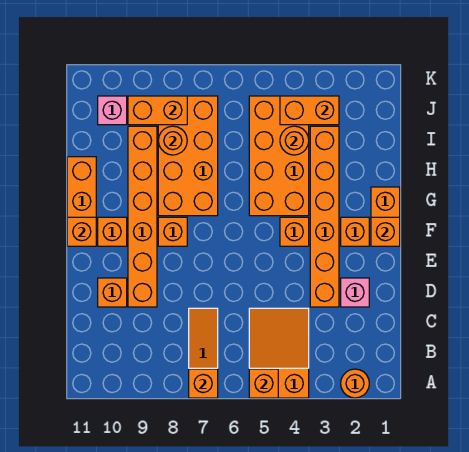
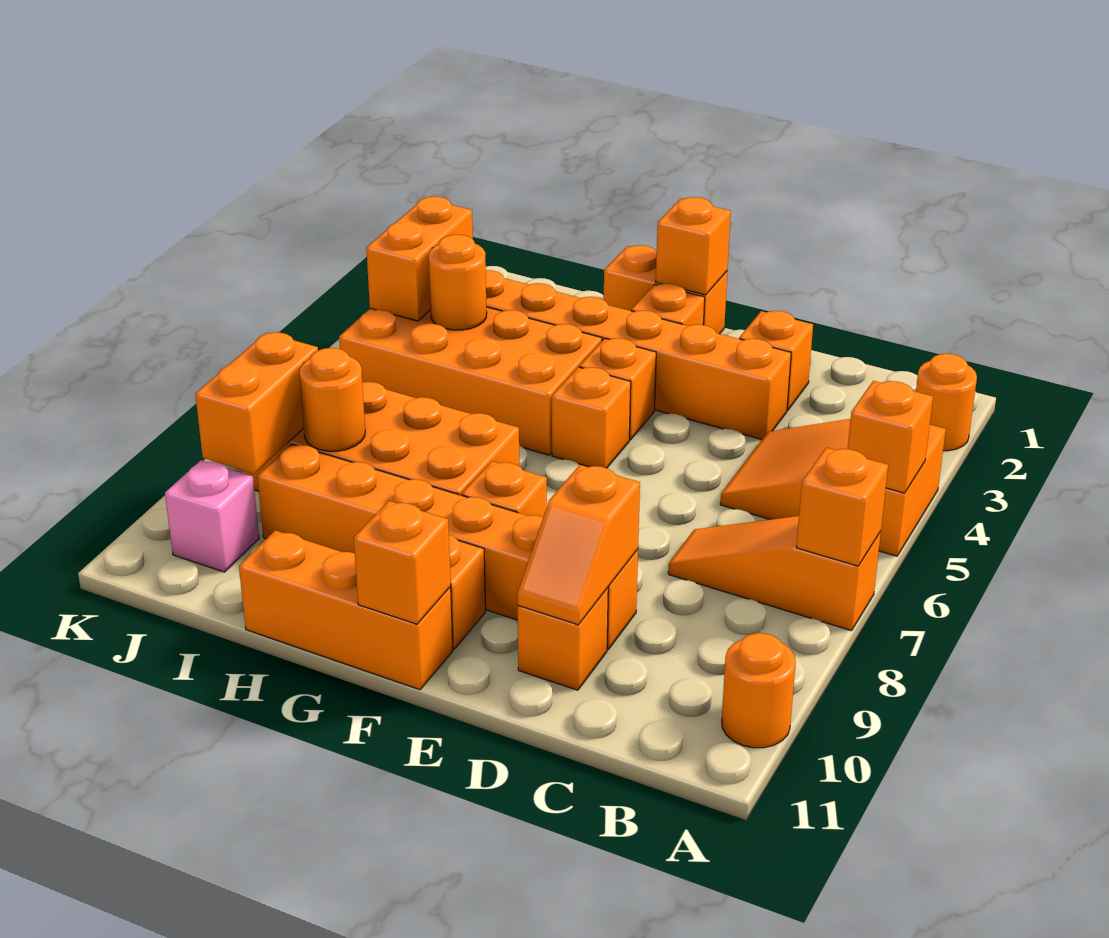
none -> orange round brick A10 level 1
pink brick D2 level 1 -> orange brick D2 level 1
none -> orange slope D9:D10 level 2 top 9
none -> orange brick F5 level 1

